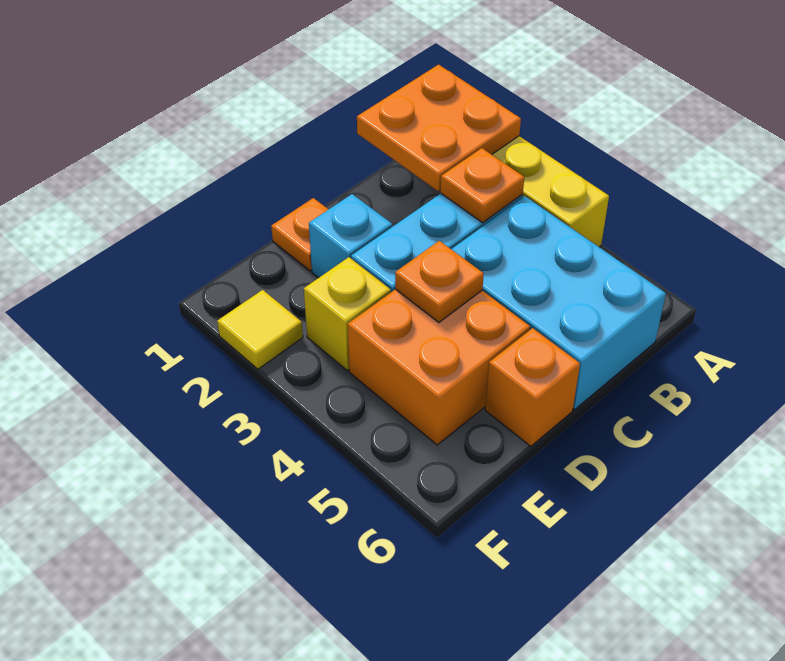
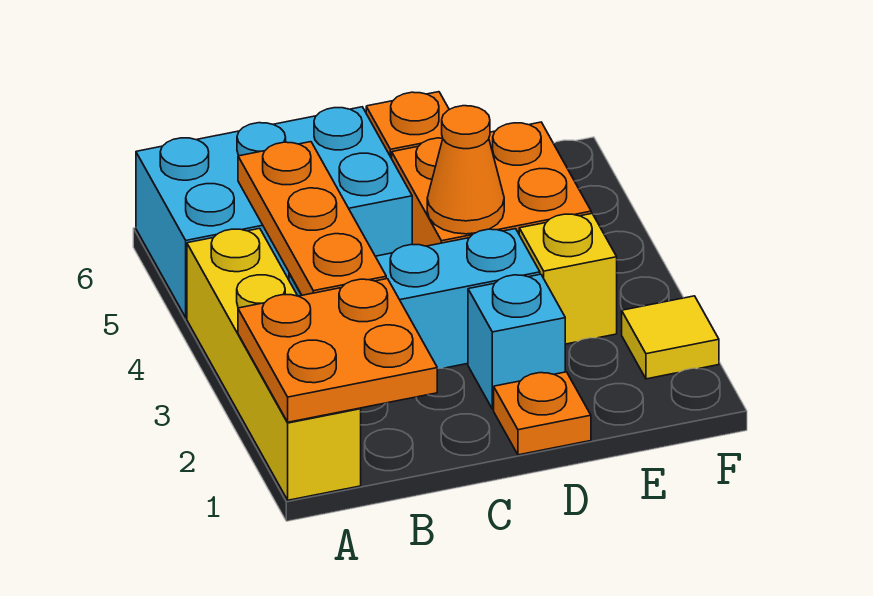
orange plate B3 level 2 -> orange plate B3:B5 level 2
cyan brick B4:C6 level 1 -> cyan brick A5:C6 level 1
orange plate D4 level 2 -> orange cone D4 level 2

